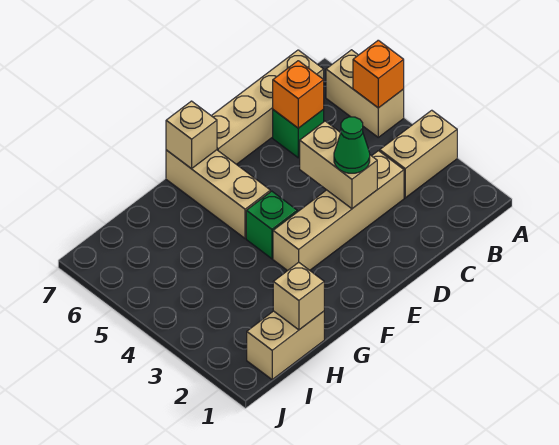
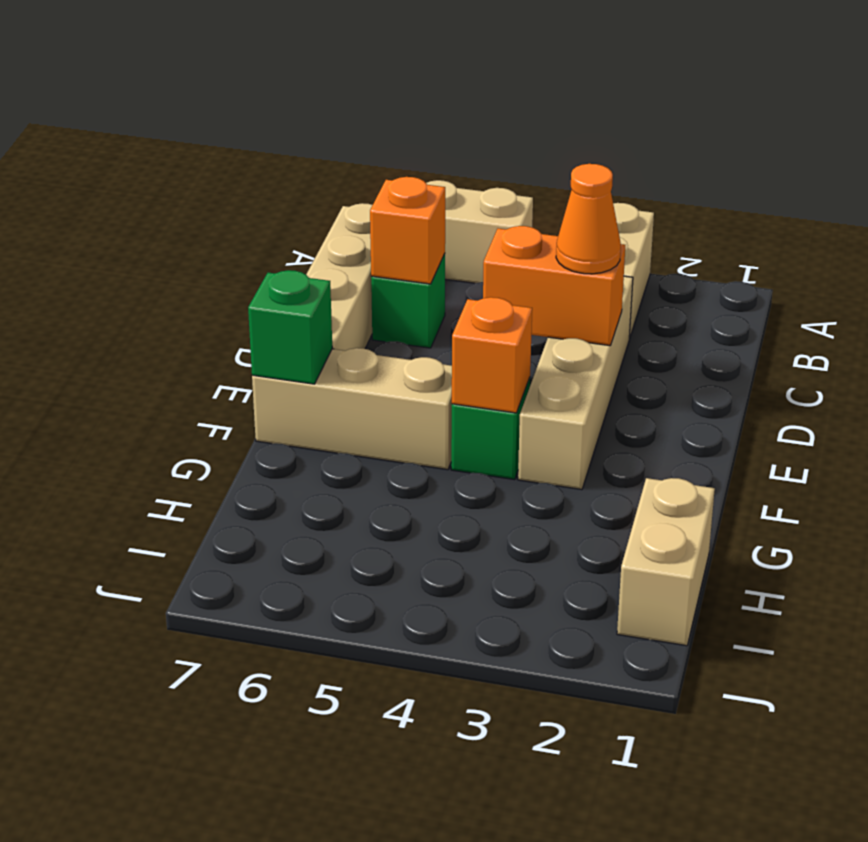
orange brick A5 level 2 -> orange brick F4 level 2
tan brick D3:D4 level 2 -> orange brick D3:D4 level 2
green cone D3 level 3 -> orange cone D3 level 3
tan brick F7 level 2 -> green brick F7 level 2
tan brick H1 level 2 -> none

